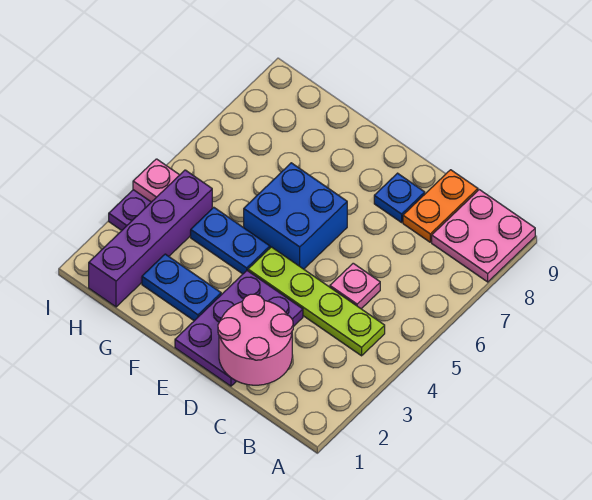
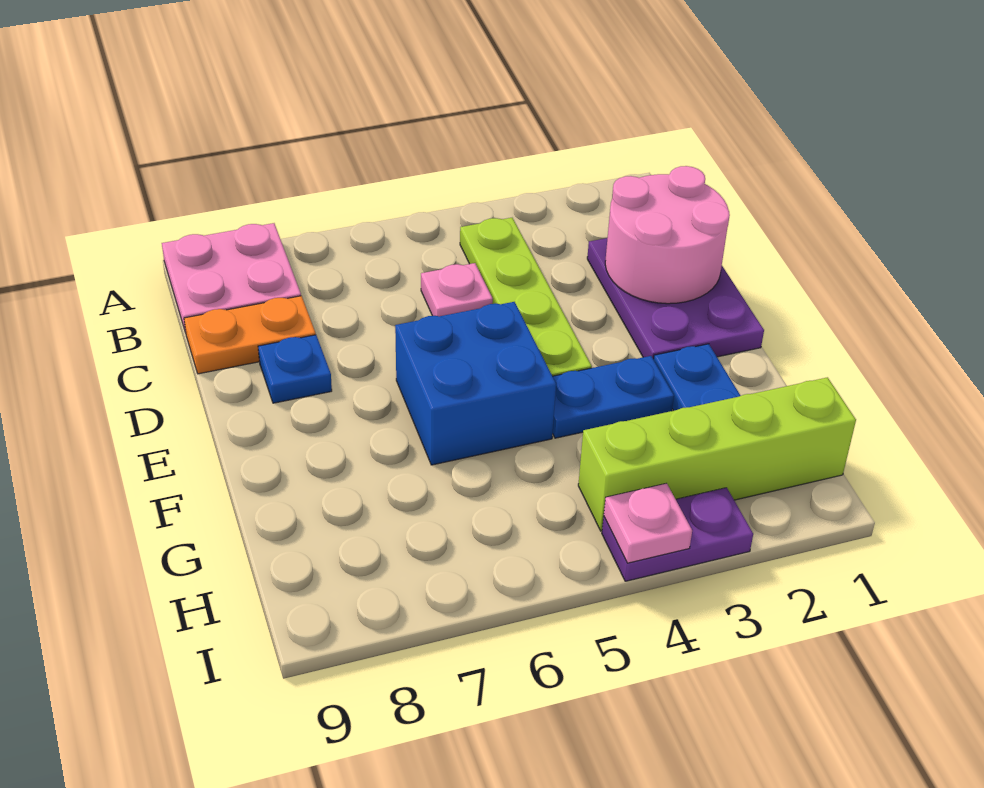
purple plate D1:E3 level 1 -> purple plate C1:E2 level 1
blue plate F4:G4 level 1 -> blue plate F3:F4 level 1
purple brick H1:H4 level 1 -> lime brick H1:H4 level 1

